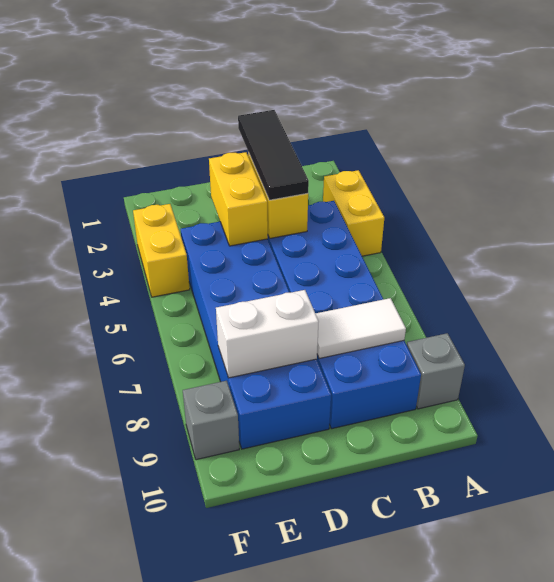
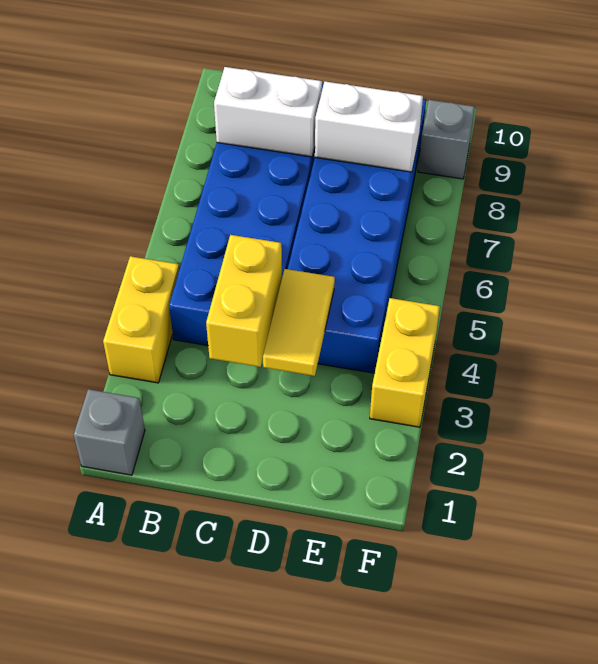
grey brick A9 level 1 -> grey brick A1 level 1
white tile B8:C8 level 2 -> white brick B8:C8 level 2
black tile C2:C4 level 3 -> none
yellow brick D3:D4 level 2 -> yellow tile D3:D4 level 2

